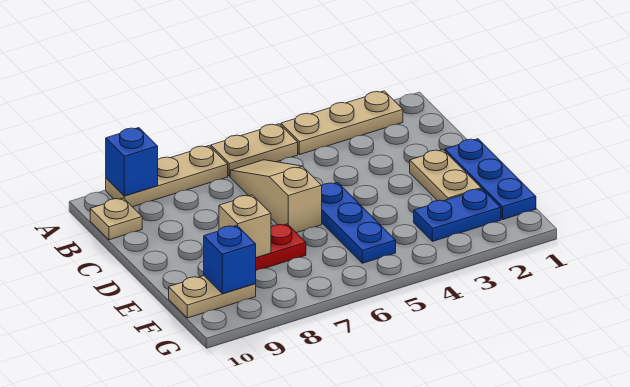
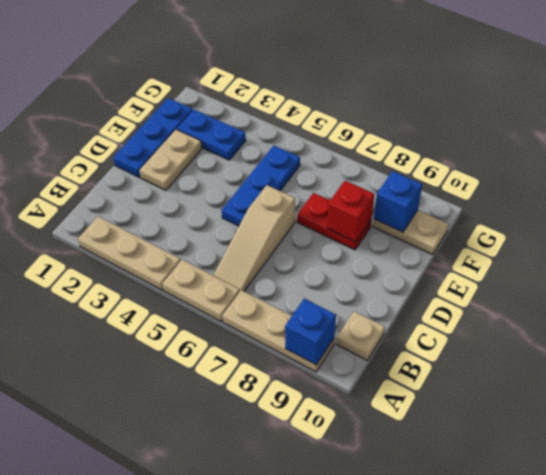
tan brick E8 level 2 -> red brick E8 level 2

